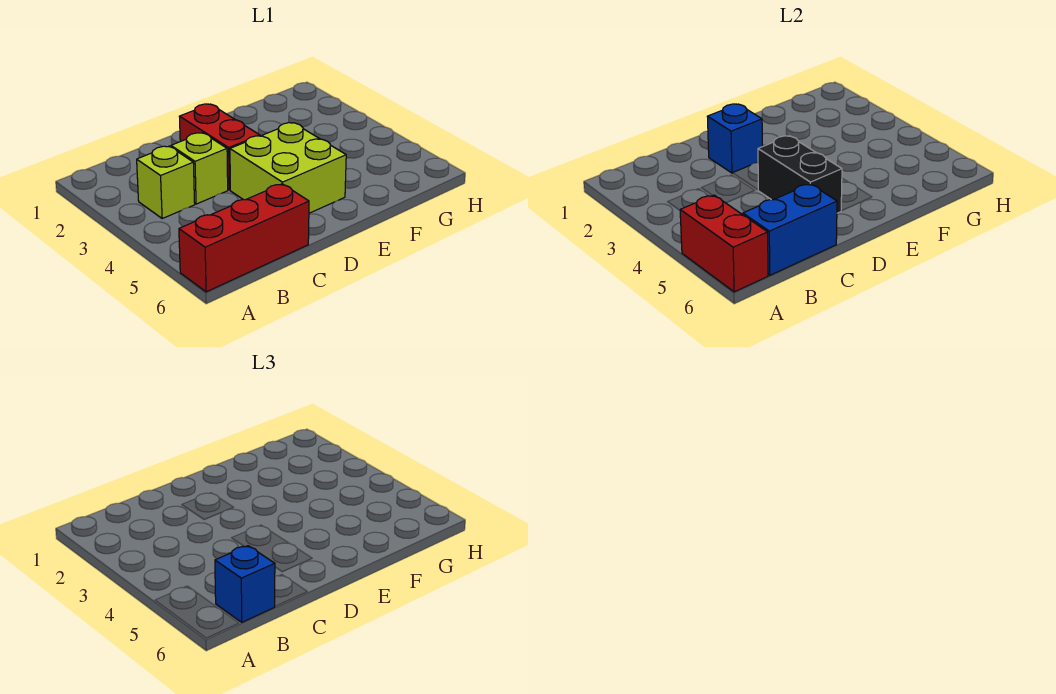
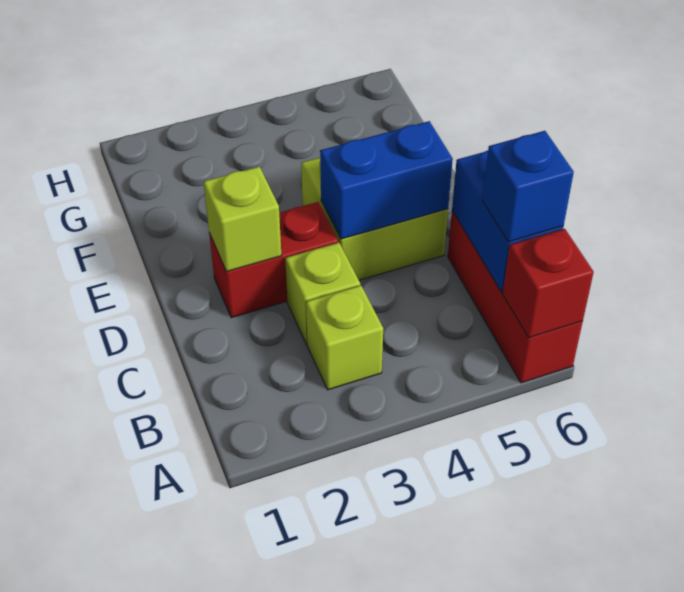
red brick A5:A6 level 2 -> red brick A6 level 2
blue brick D2 level 2 -> lime brick D2 level 2
black brick D4:D5 level 2 -> blue brick D4:D5 level 2

